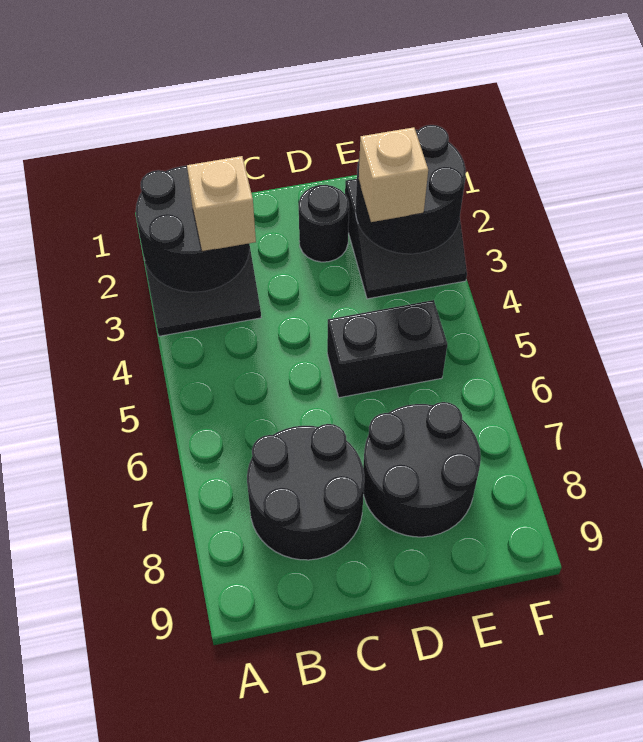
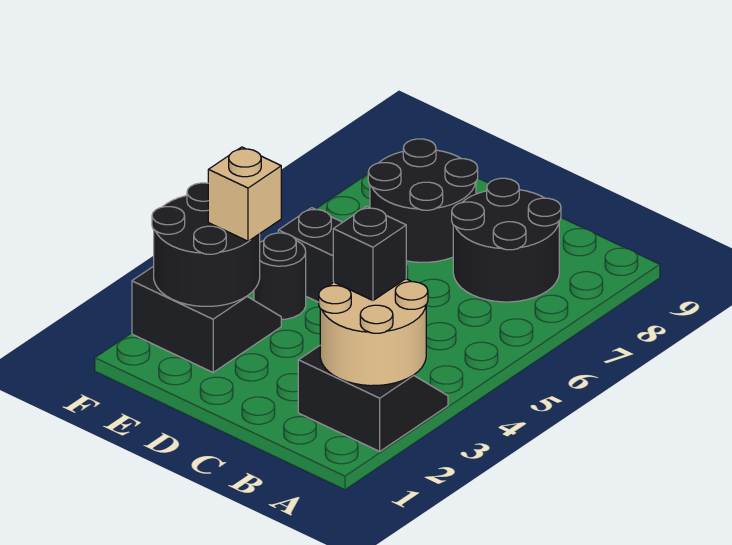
black round brick A2:B3 level 2 -> tan round brick A2:B3 level 2
tan brick B3 level 3 -> black brick B3 level 3
black round brick D2 level 1 -> black round brick E4 level 1

